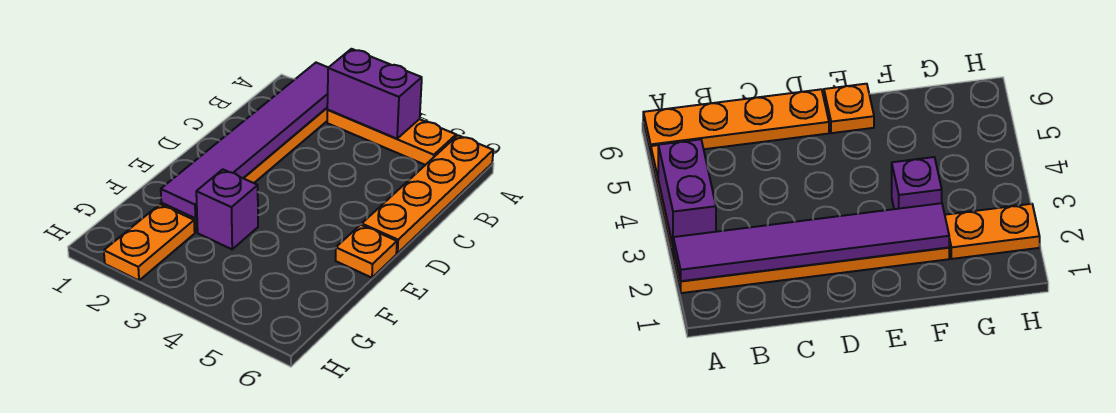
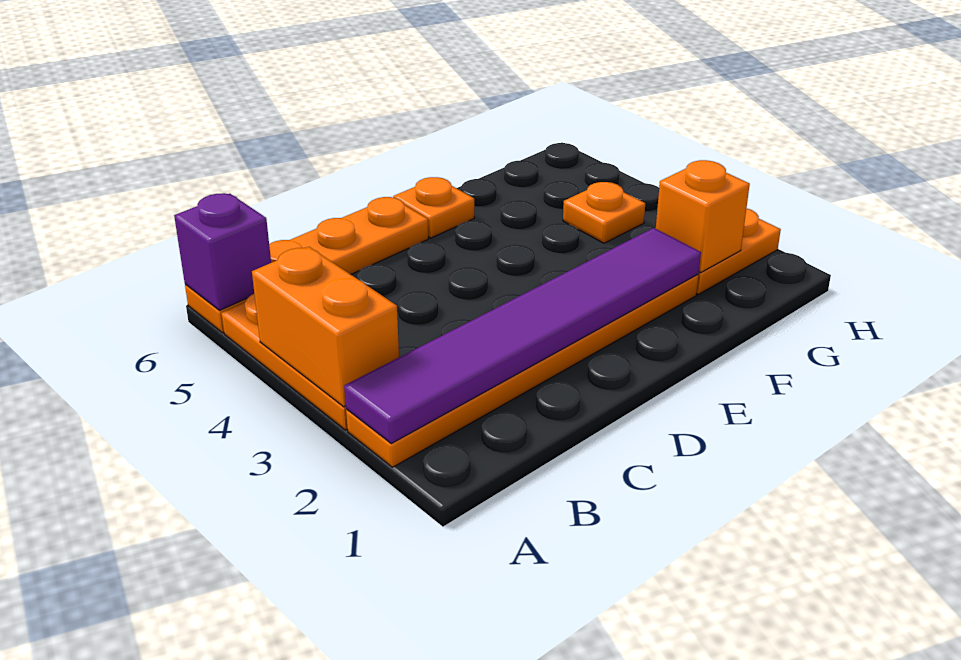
purple brick A3:A4 level 2 -> orange brick A3:A4 level 2
purple brick F3 level 1 -> purple brick A6 level 2
none -> orange brick G2 level 2
none -> orange plate G4 level 1

